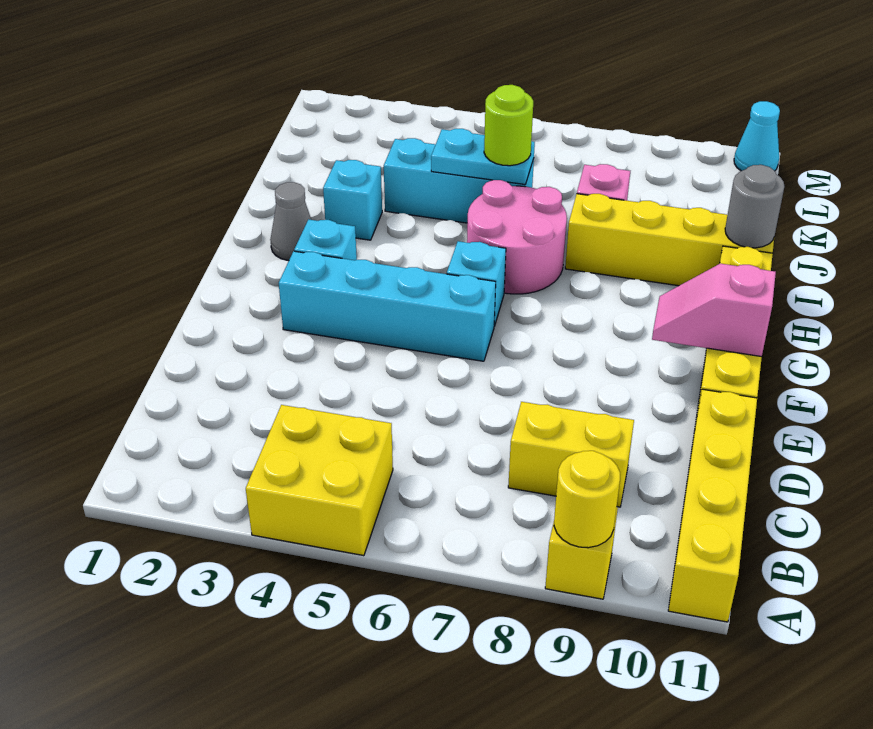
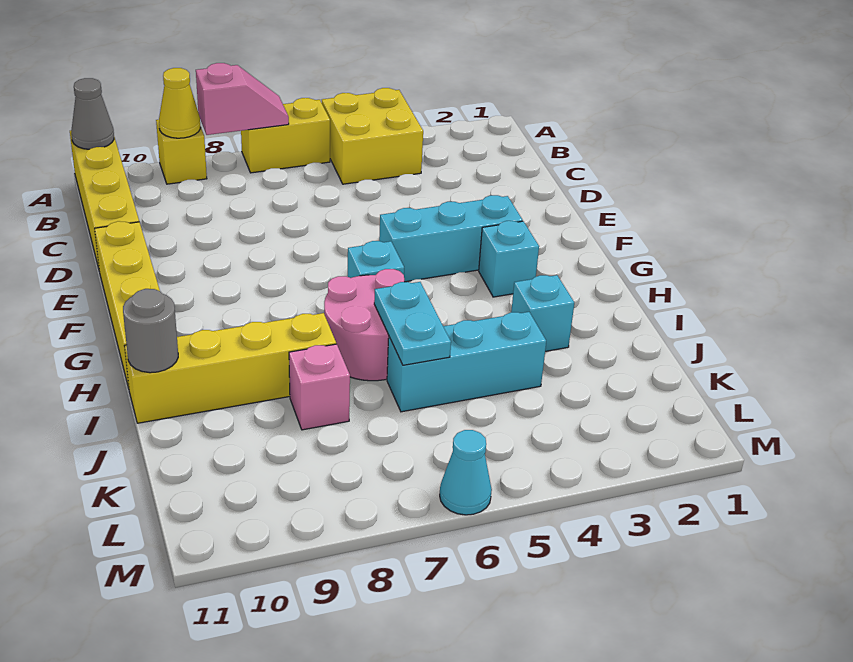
yellow round brick A9 level 2 -> yellow cone A9 level 2
yellow brick C8:C9 level 1 -> yellow brick A6:A7 level 1
cyan brick F3:F6 level 1 -> cyan brick F3:F5 level 1
pink slope F10:F11 level 2 top 11 -> pink slope A7:A8 level 2 top 8
grey cone H2 level 1 -> grey cone A11 level 2
cyan plate J5:J6 level 2 -> cyan plate I6:J6 level 2
lime round brick J6 level 3 -> none
cyan cone M11 level 1 -> cyan cone M6 level 1

